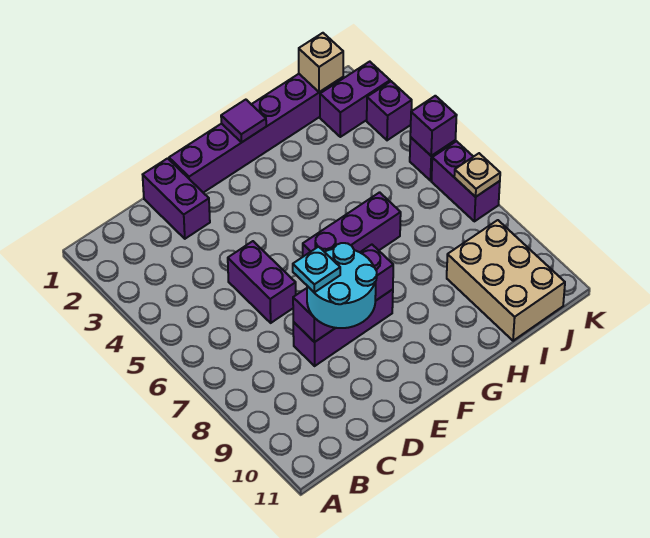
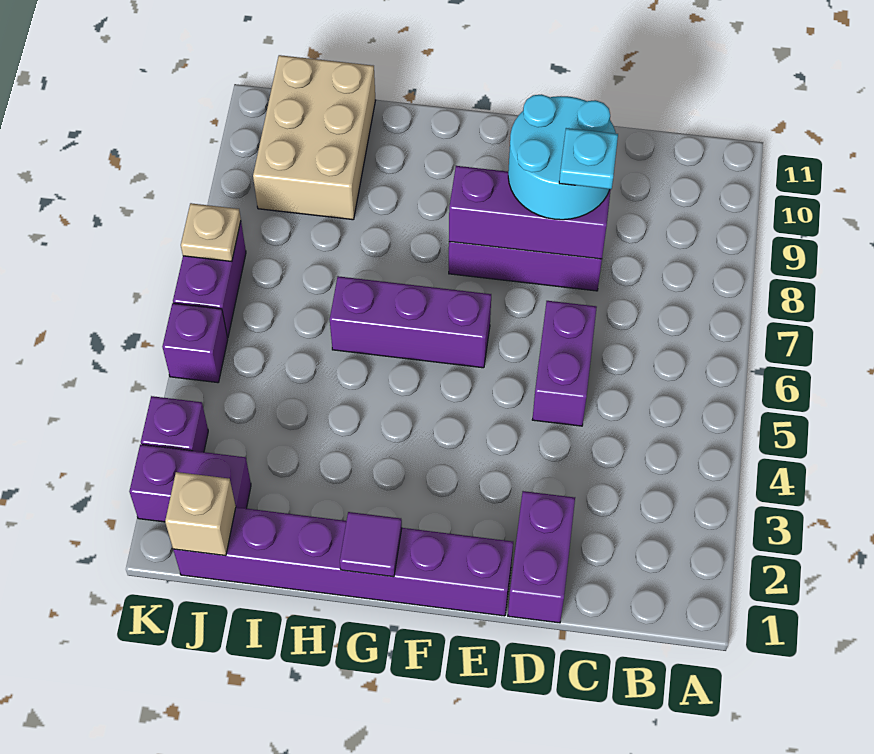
purple brick K5 level 2 -> none

